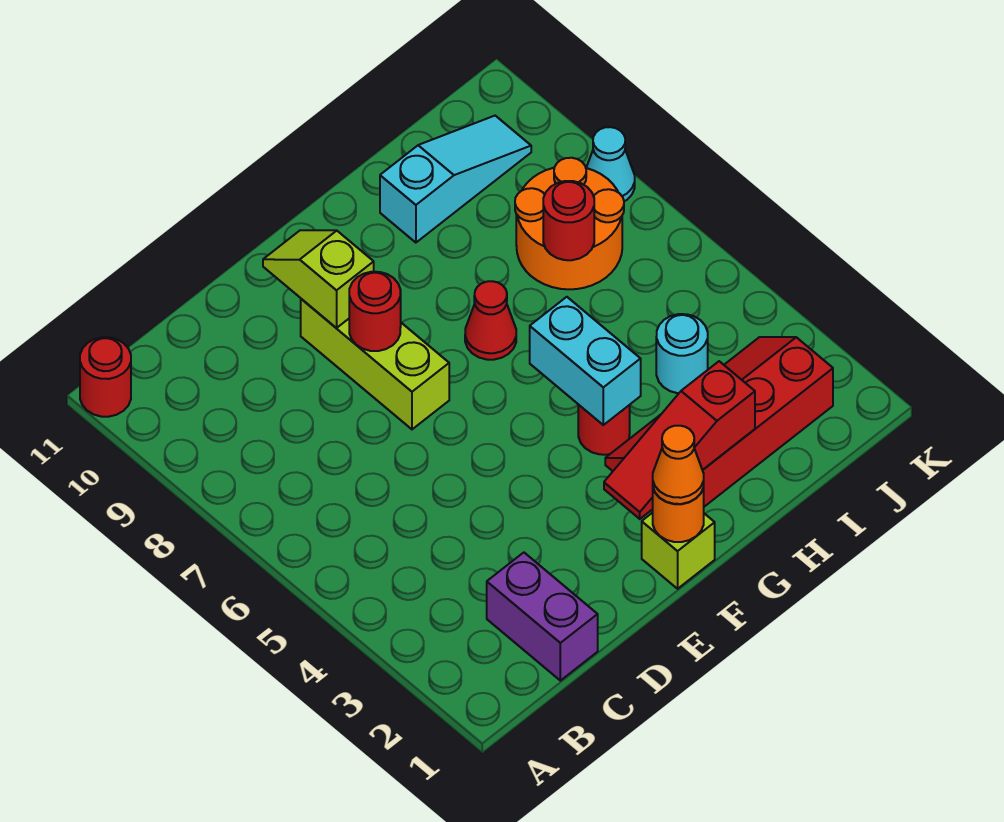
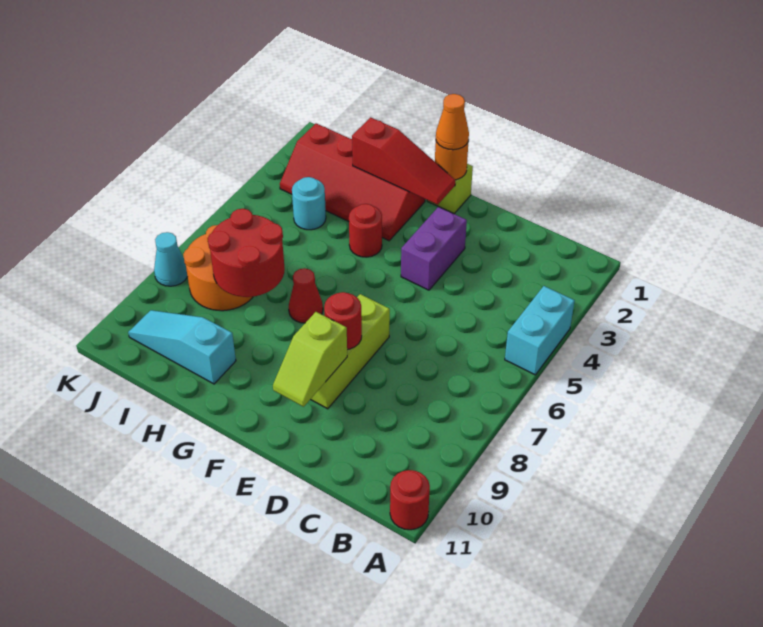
purple brick C1:C2 level 1 -> purple brick E3:E4 level 1
cyan brick G4:G5 level 2 -> cyan brick A4:A5 level 1
red round brick I7 level 2 -> red round brick H7:I8 level 2

